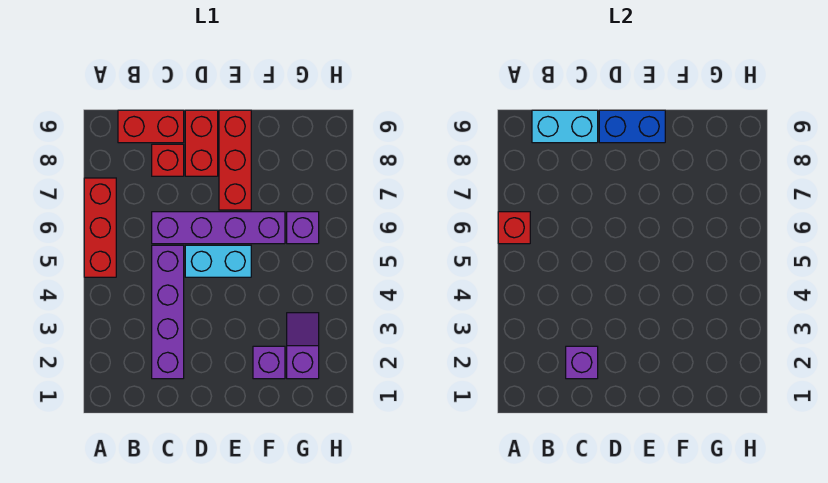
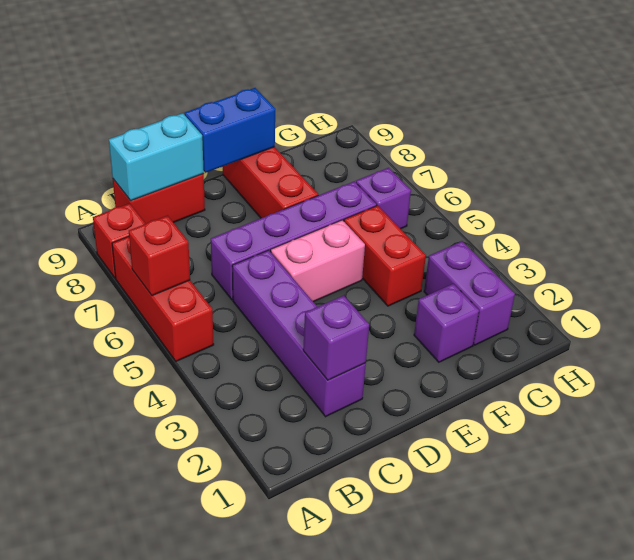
red brick C8 level 1 -> red brick A8 level 1
cyan brick D5:E5 level 1 -> pink brick D5:E5 level 1
red brick D8:D9 level 1 -> red brick F4:F5 level 1
purple slope G2:G3 level 1 top 2 -> purple brick G2:G3 level 1

